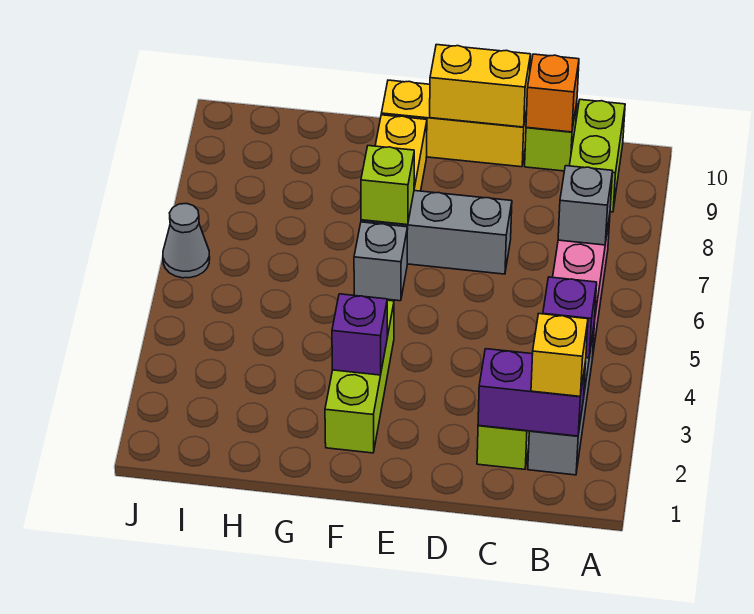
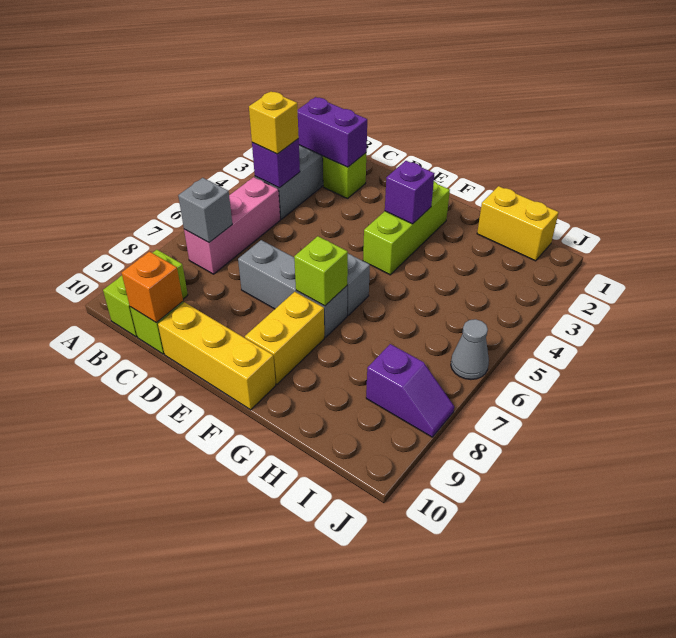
yellow brick B2 level 3 -> yellow brick B4 level 3
yellow brick D10:E10 level 2 -> yellow brick H1:I1 level 1
none -> purple slope I8:J8 level 1 top I

